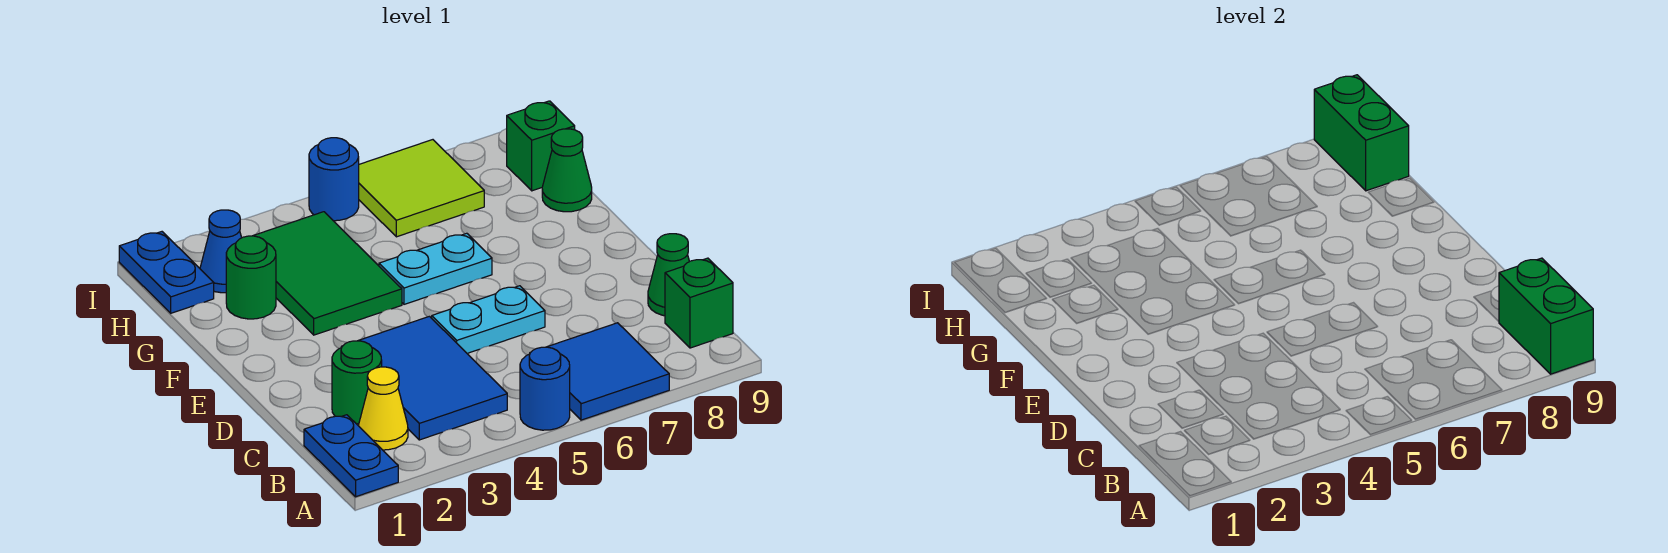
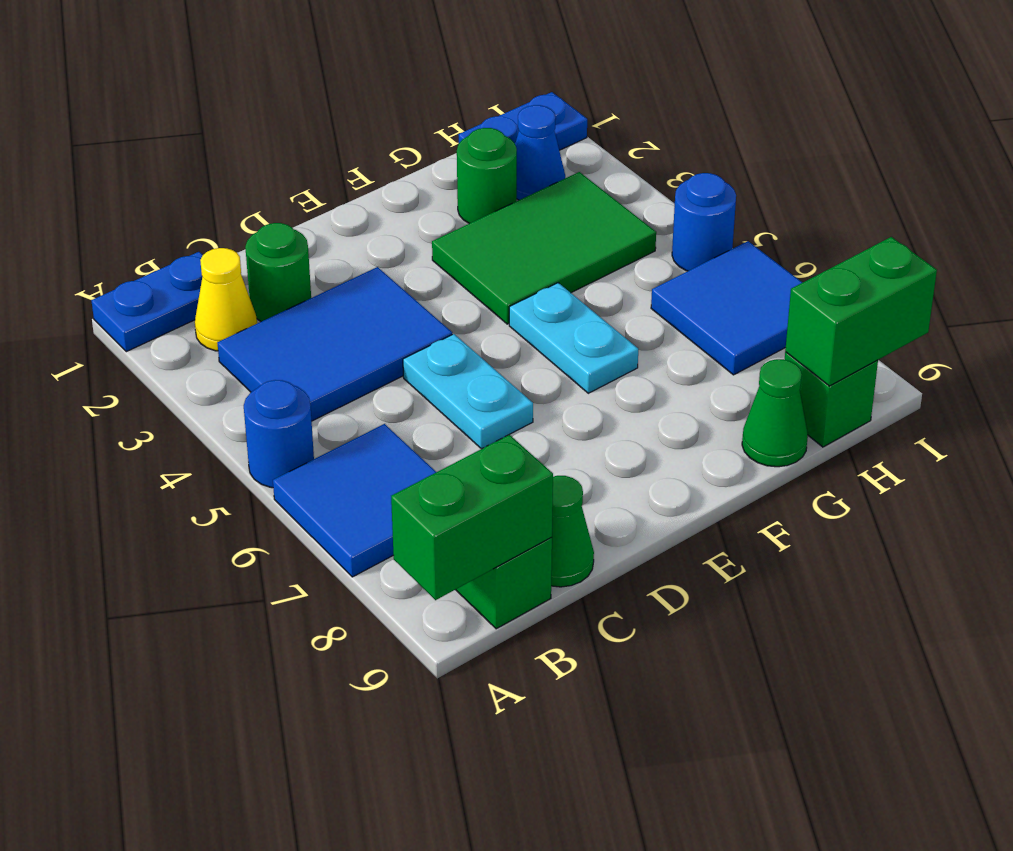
lime tile H6:I7 level 1 -> blue tile H6:I7 level 1

